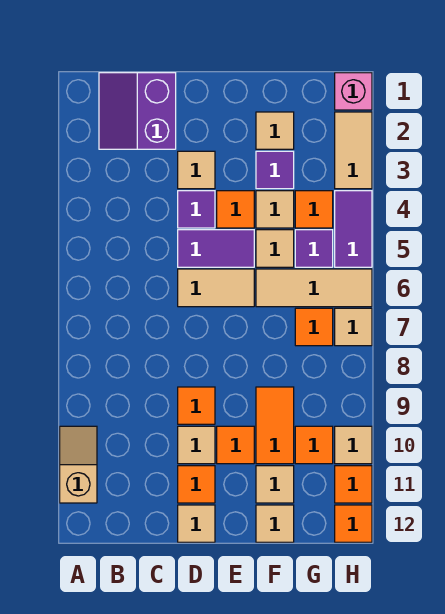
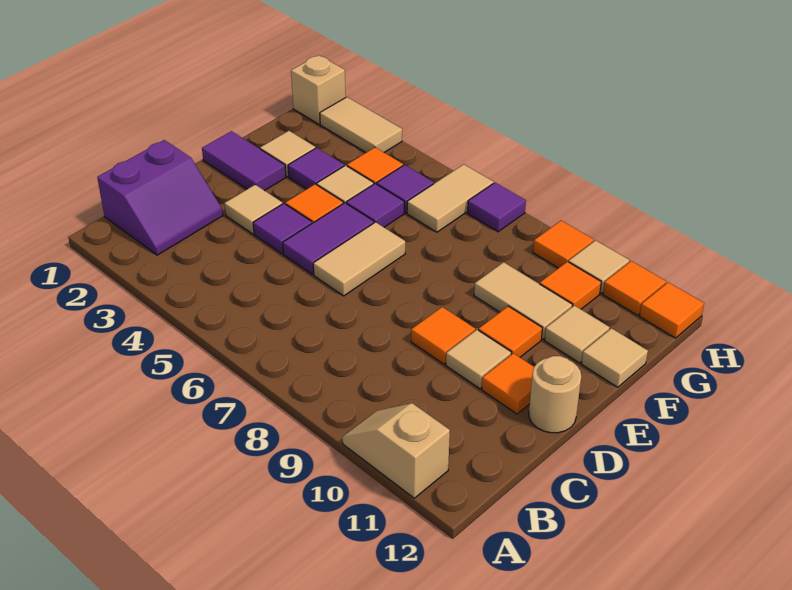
purple slope B1:C2 level 1 top C -> purple slope B1:C2 level 1 top 1
tan tile D12 level 1 -> tan round brick D12 level 1
tan tile F5 level 1 -> purple tile F5 level 1
tan tile F6:H6 level 1 -> tan tile G6:H6 level 1
orange tile F9:F10 level 1 -> tan tile F9:F10 level 1
orange tile G7 level 1 -> orange tile H9 level 1
pink brick H1 level 1 -> tan brick H1 level 1
purple tile H4:H5 level 1 -> purple tile E1:E2 level 1
tan tile H7 level 1 -> purple tile H7 level 1

